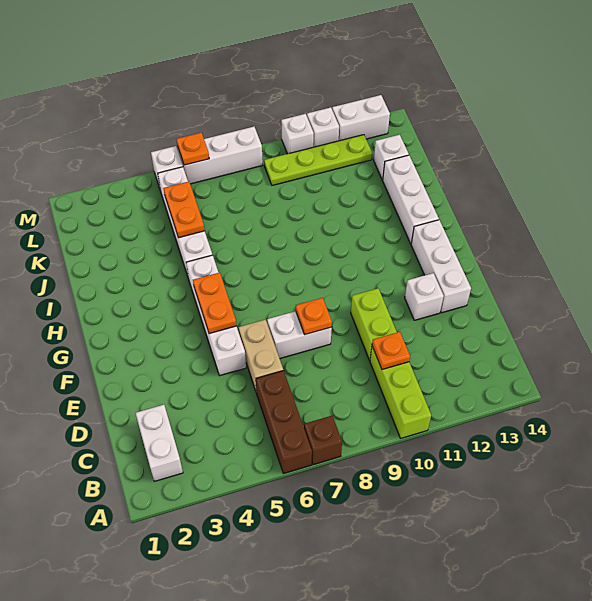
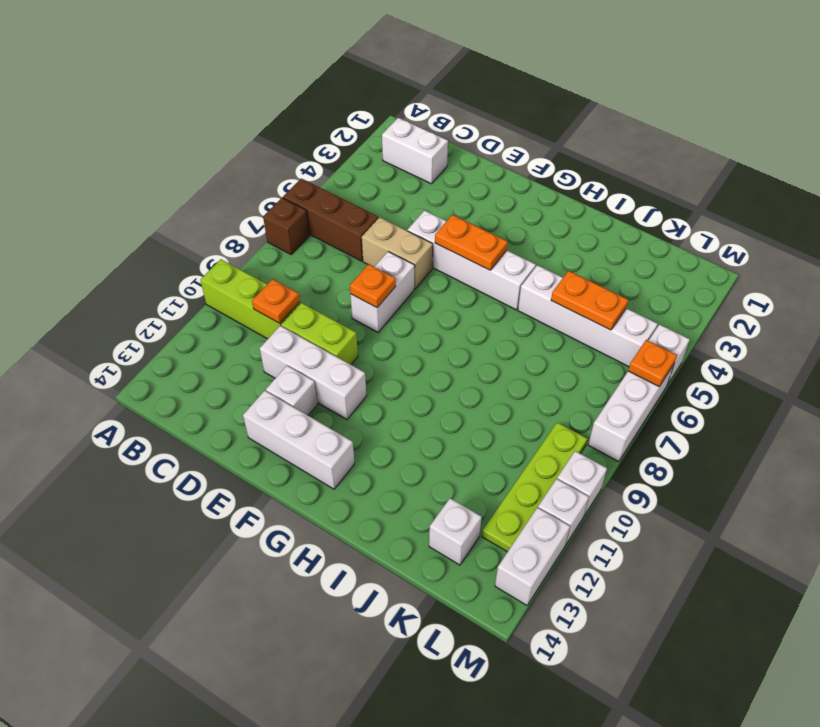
white brick H13:J13 level 1 -> white brick D11:F11 level 1

